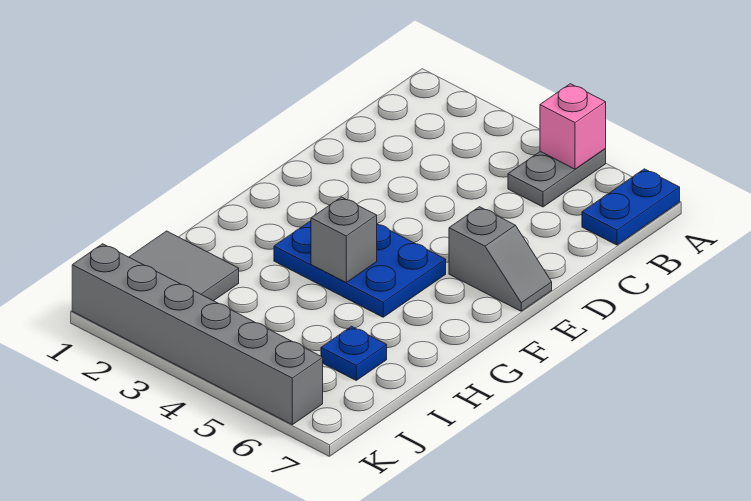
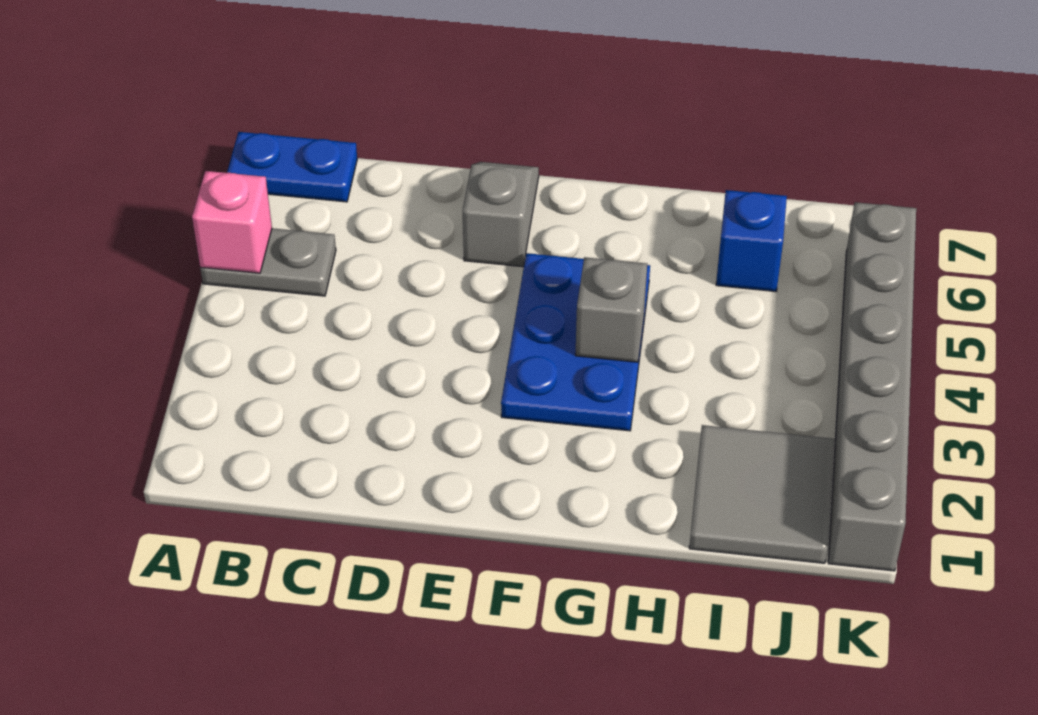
blue plate I6 level 1 -> blue brick I6 level 1

